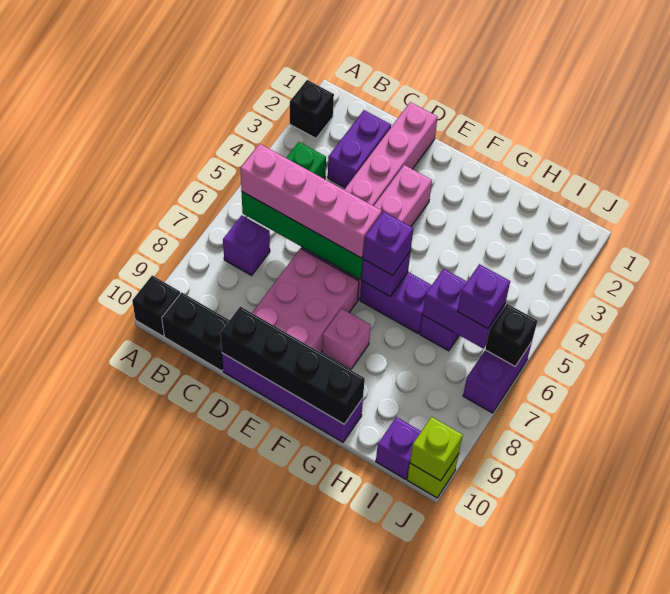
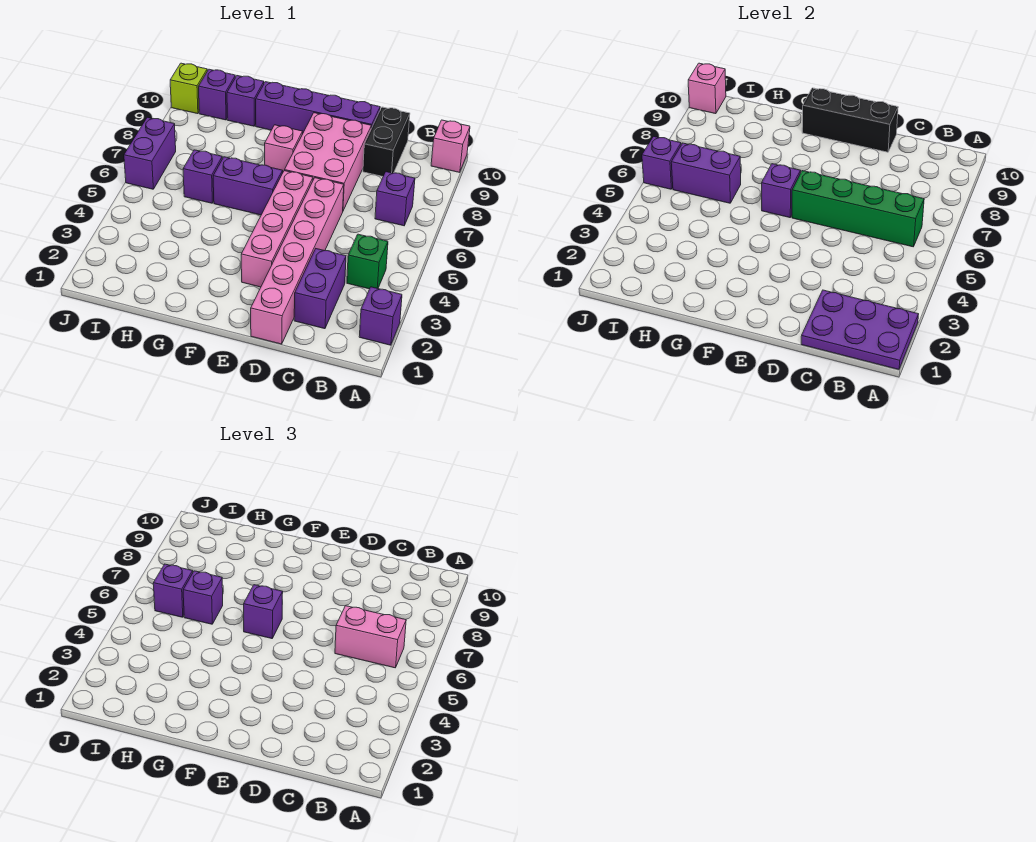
none -> purple plate A1:C2 level 2
black brick A2 level 1 -> purple brick A2 level 1
black brick A10 level 1 -> pink brick A10 level 1
pink brick B6:E6 level 3 -> pink brick B6:C6 level 3
black brick B10:C10 level 1 -> black brick C9:C10 level 1
black brick D10:G10 level 2 -> black brick D10:F10 level 2
none -> purple brick H6 level 3
none -> purple brick H10 level 1
black brick J6 level 2 -> purple brick J6 level 2
lime brick J10 level 2 -> pink brick J10 level 2

